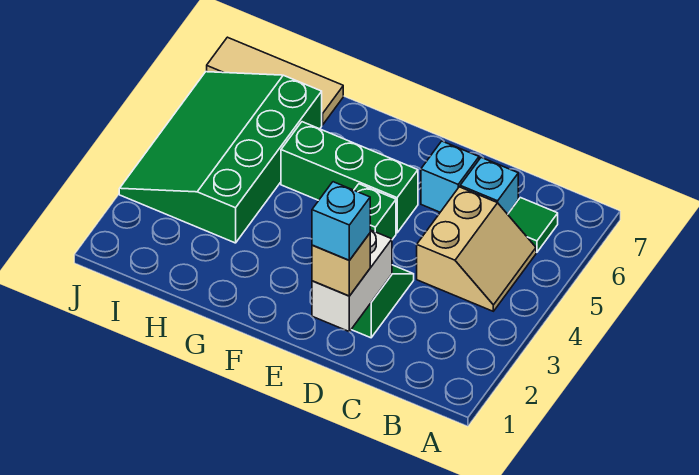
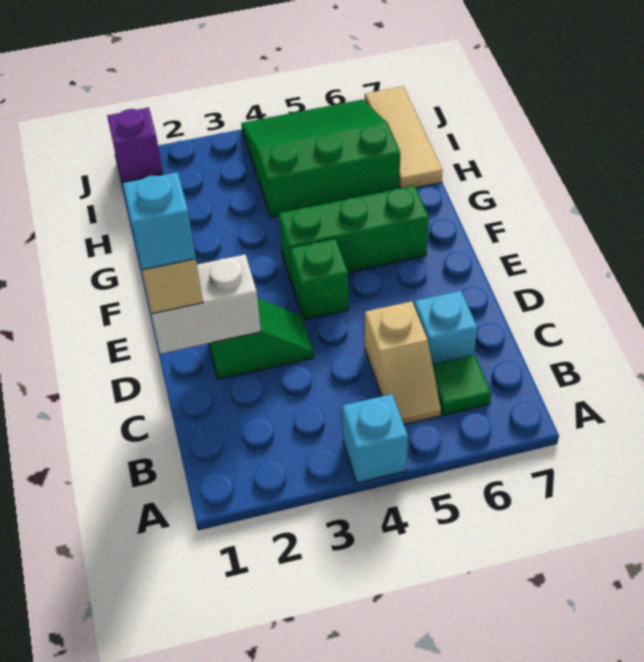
tan slope B4:C5 level 1 top C -> tan slope B5:C5 level 1 top C
cyan brick D6 level 1 -> cyan brick A4 level 1
green brick E5:G5 level 1 -> green brick F4:F6 level 1
green slope H3:J6 level 1 top H -> green slope H4:J6 level 1 top H
none -> purple brick J1 level 1

